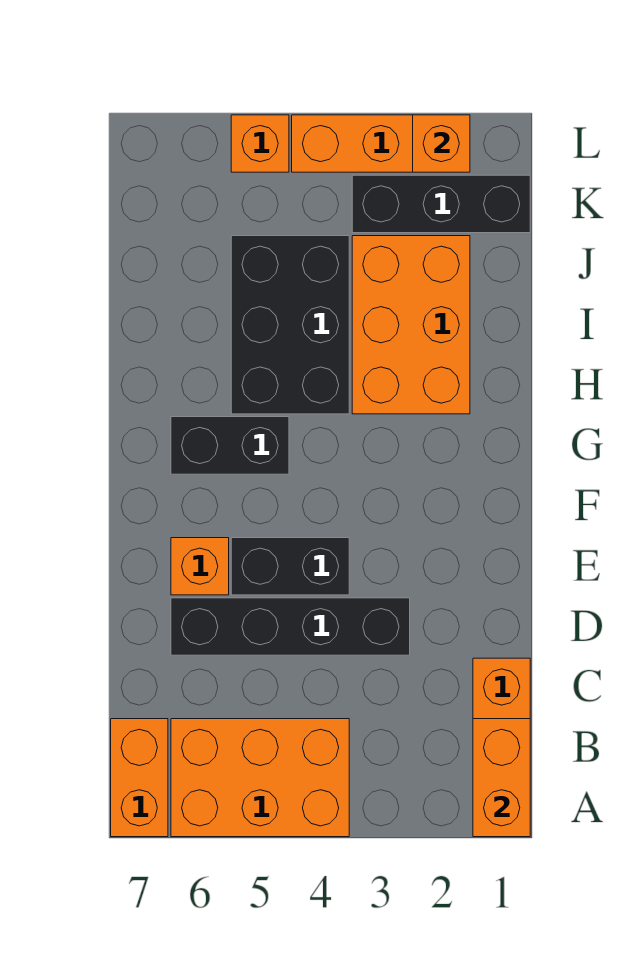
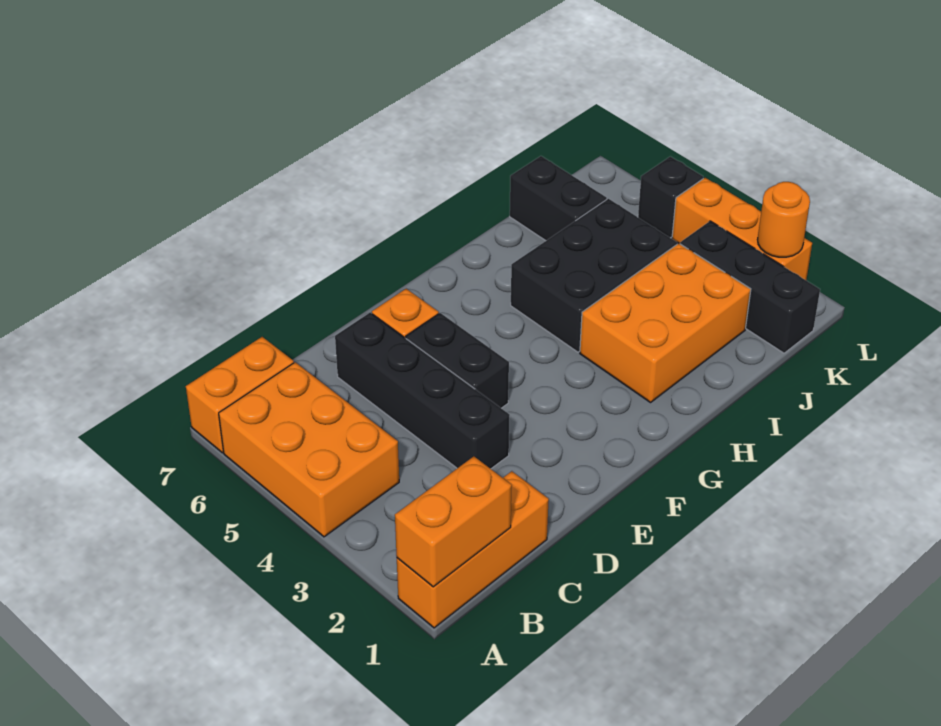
black brick G5:G6 level 1 -> black brick J6:J7 level 1
orange brick L2 level 2 -> orange round brick L2 level 2
orange brick L5 level 1 -> black brick L5 level 1

